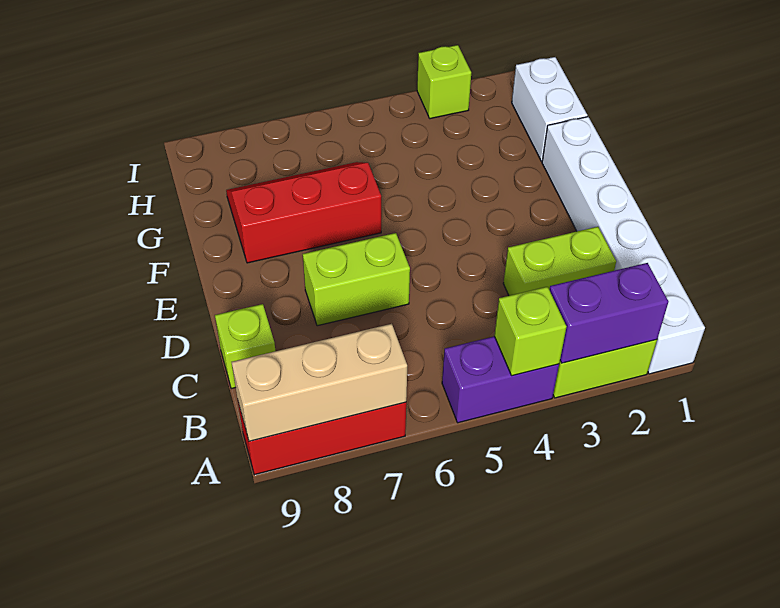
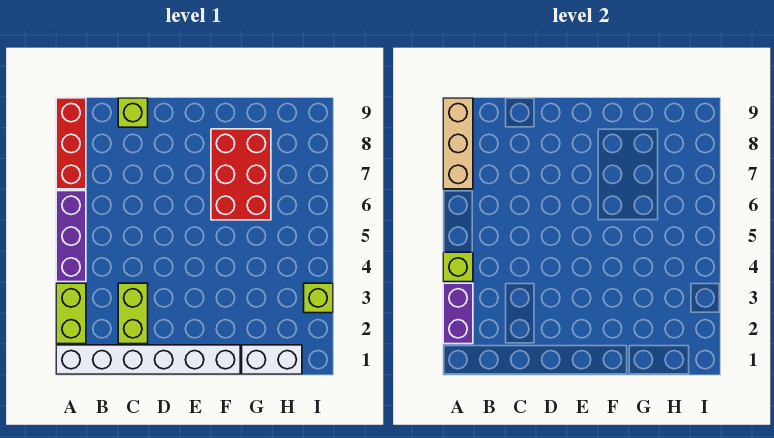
purple brick A4:A5 level 1 -> purple brick A4:A6 level 1
lime brick D6:D7 level 1 -> none
red slope F6:G8 level 1 top F -> red brick F6:G8 level 1

